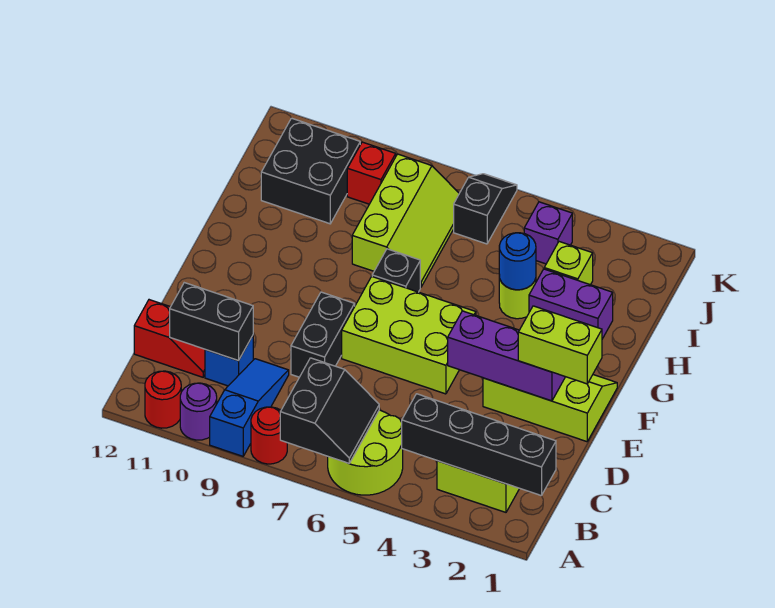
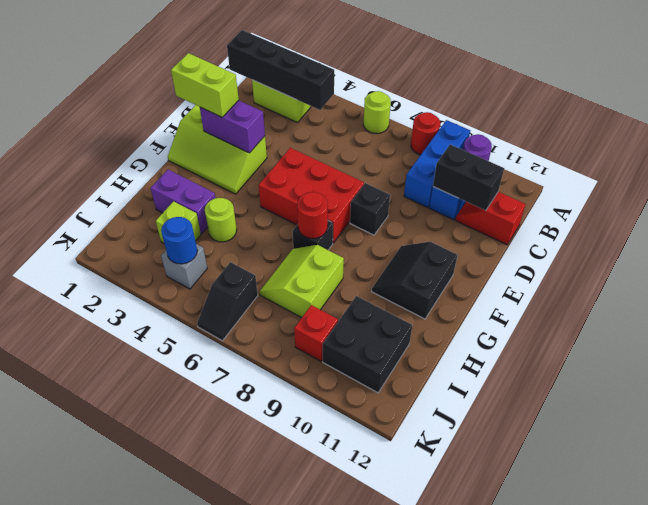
lime round brick A5:B6 level 1 -> lime round brick A6 level 1
black slope A6:B7 level 2 top 7 -> black slope F10:G11 level 1 top 11
blue slope A9:C9 level 1 top A -> blue brick A9:C9 level 1
red round brick A11 level 1 -> red round brick G7 level 2
black brick D8:E8 level 1 -> black brick E8 level 1
purple brick E2:E4 level 2 -> purple brick E2:E3 level 2
lime brick E5:F7 level 1 -> red brick E5:F7 level 1
blue round brick H4 level 2 -> blue round brick J4 level 2
lime slope H7:J8 level 1 top 8 -> lime slope H7:I8 level 1 top 8
purple brick J4 level 1 -> grey brick J4 level 1

